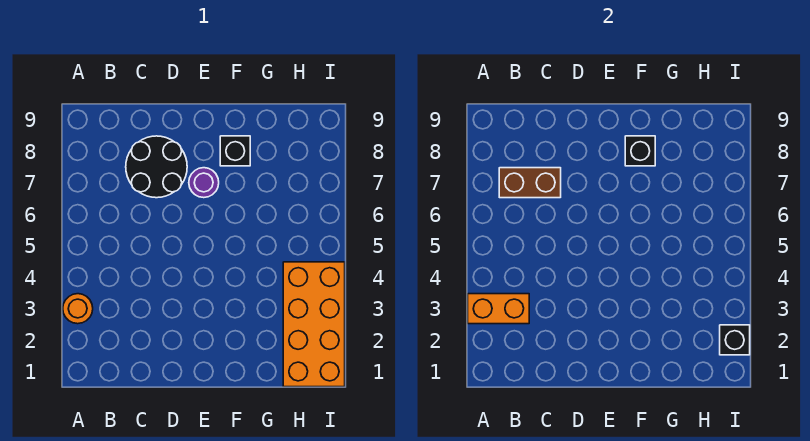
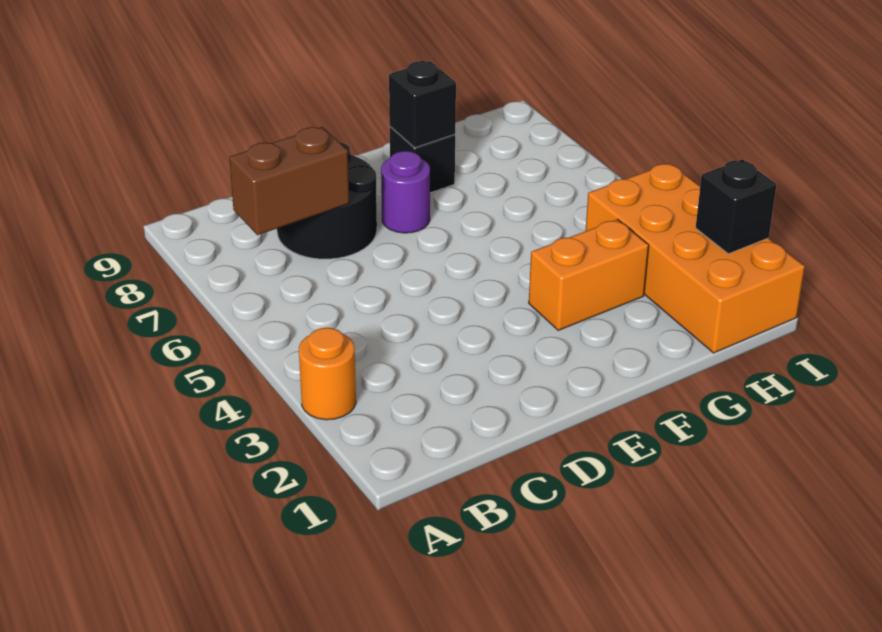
orange brick A3:B3 level 2 -> orange brick F3:G3 level 1

